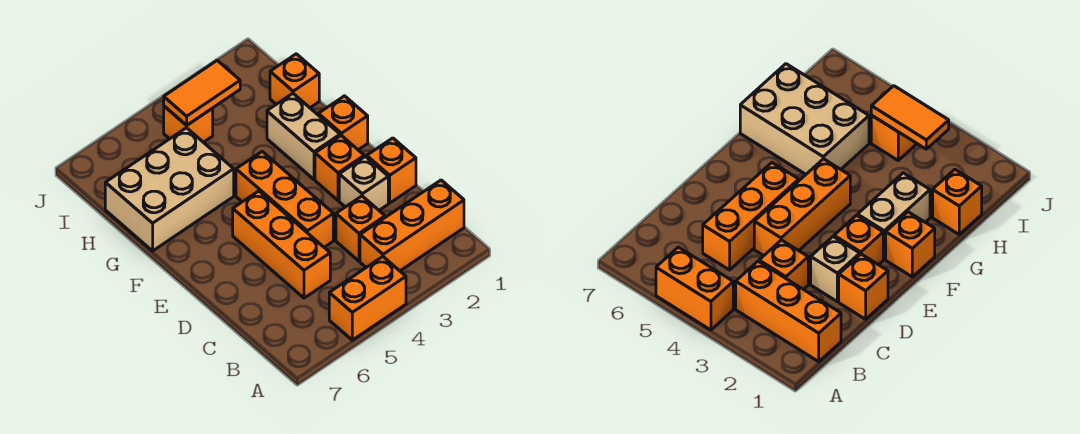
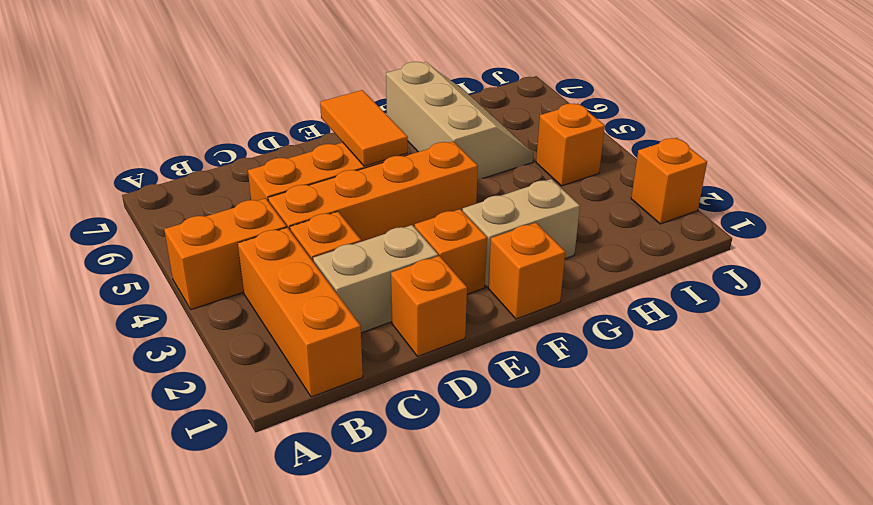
orange brick A4:A5 level 1 -> orange brick A4:B4 level 1
tan brick D2 level 1 -> tan brick C2:D2 level 1
orange brick D4:F4 level 1 -> orange brick C4:F4 level 1
tan brick G5:H7 level 1 -> tan slope G5:H7 level 1 top G
orange brick H1 level 1 -> orange brick J2 level 1
orange tile I3:I4 level 2 -> orange tile E5:E6 level 2

